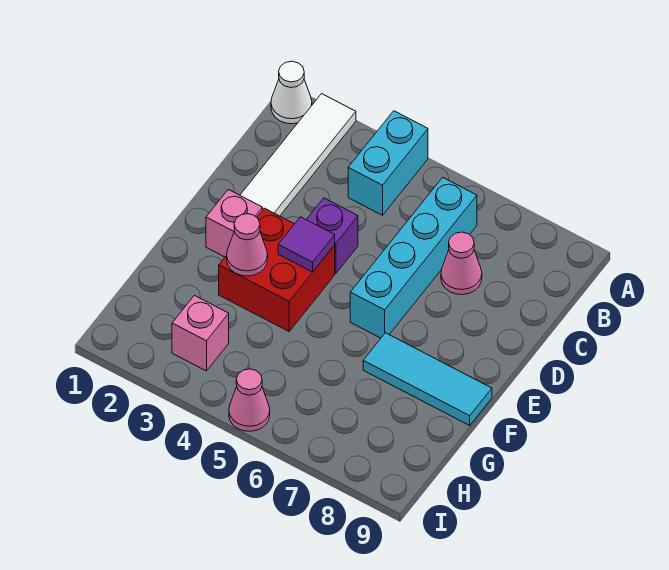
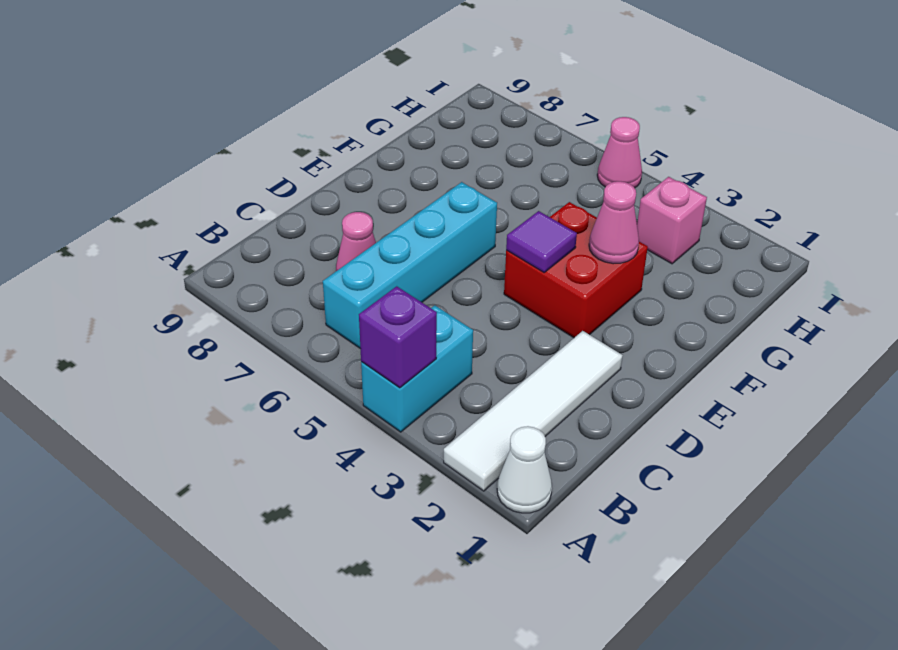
purple brick D4 level 1 -> purple brick A4 level 2
pink brick E2 level 1 -> none
cyan tile F7:F9 level 1 -> none

